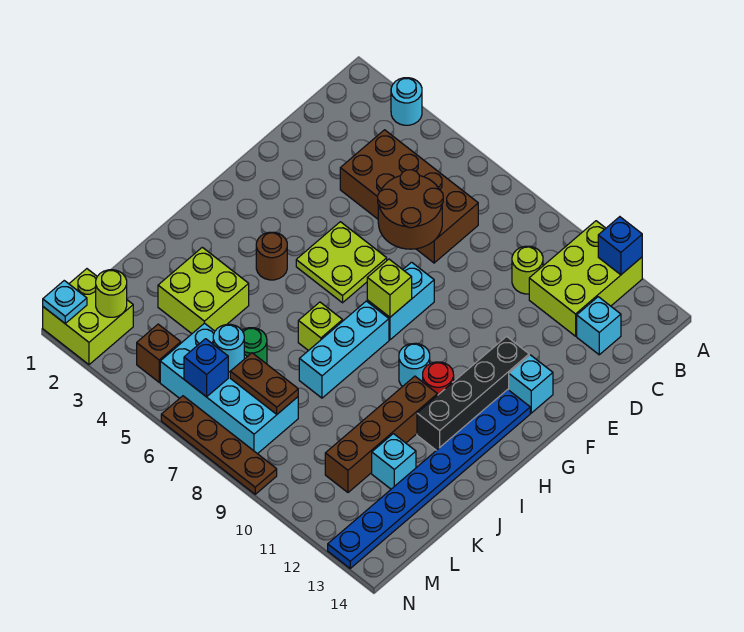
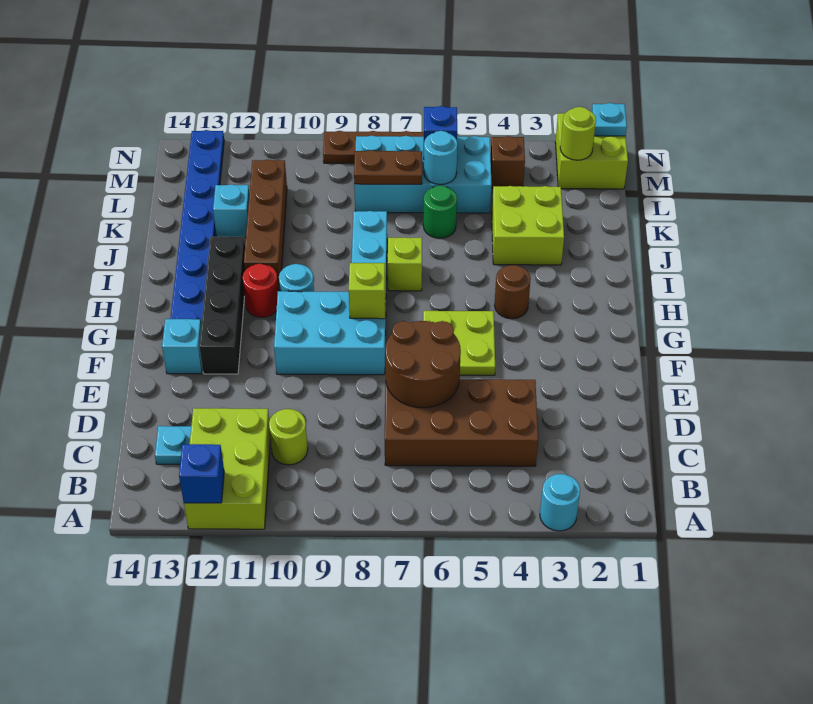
cyan brick C13 level 1 -> cyan plate C13 level 1
cyan brick F8:G8 level 1 -> cyan brick F8:G10 level 1

